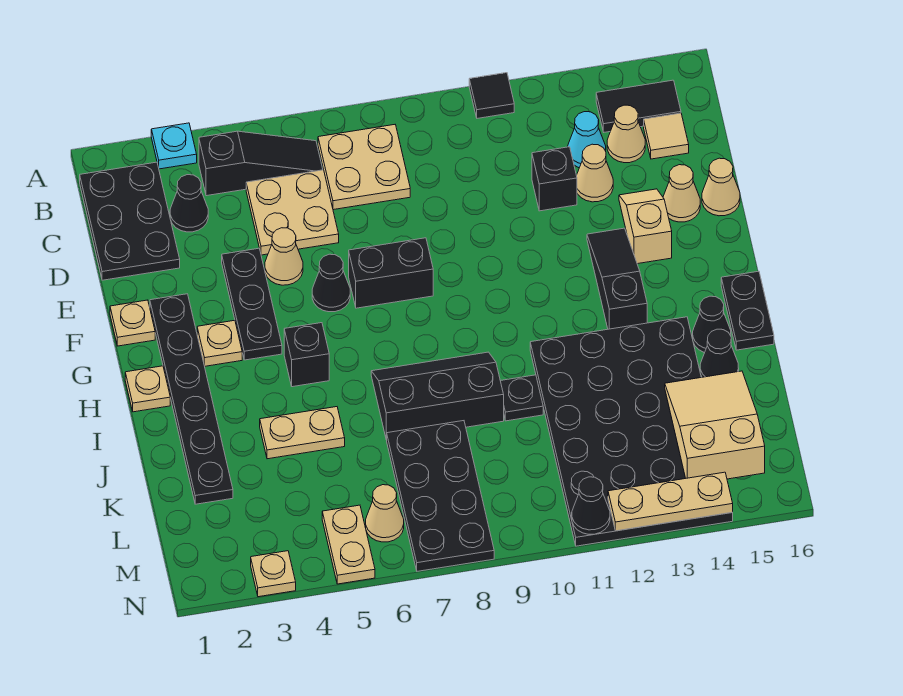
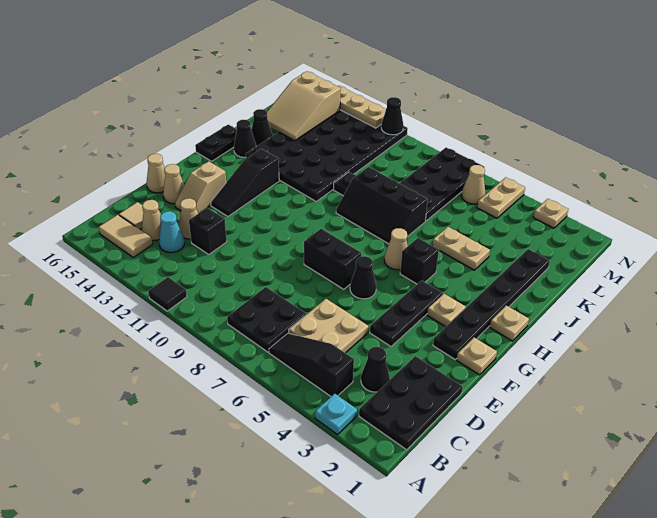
tan plate B7:C8 level 1 -> black plate B7:C8 level 1
black tile B14:B15 level 1 -> tan tile B14:B15 level 1
tan cone E5 level 1 -> tan cone H6 level 1

